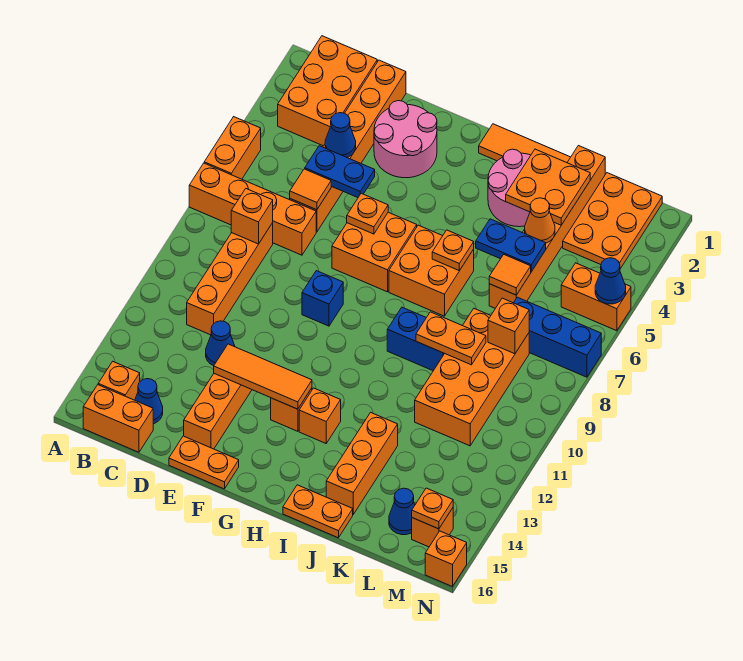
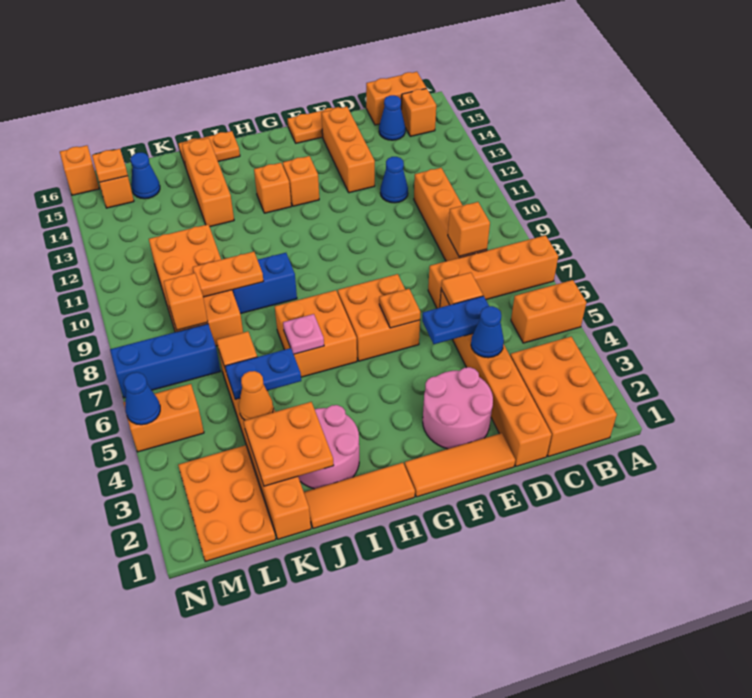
orange brick A5:A6 level 1 -> orange brick A5:B5 level 1
orange tile E13:G13 level 2 -> orange tile E1:G1 level 1
blue brick F9 level 1 -> none
orange plate I6 level 2 -> pink plate I6 level 2

